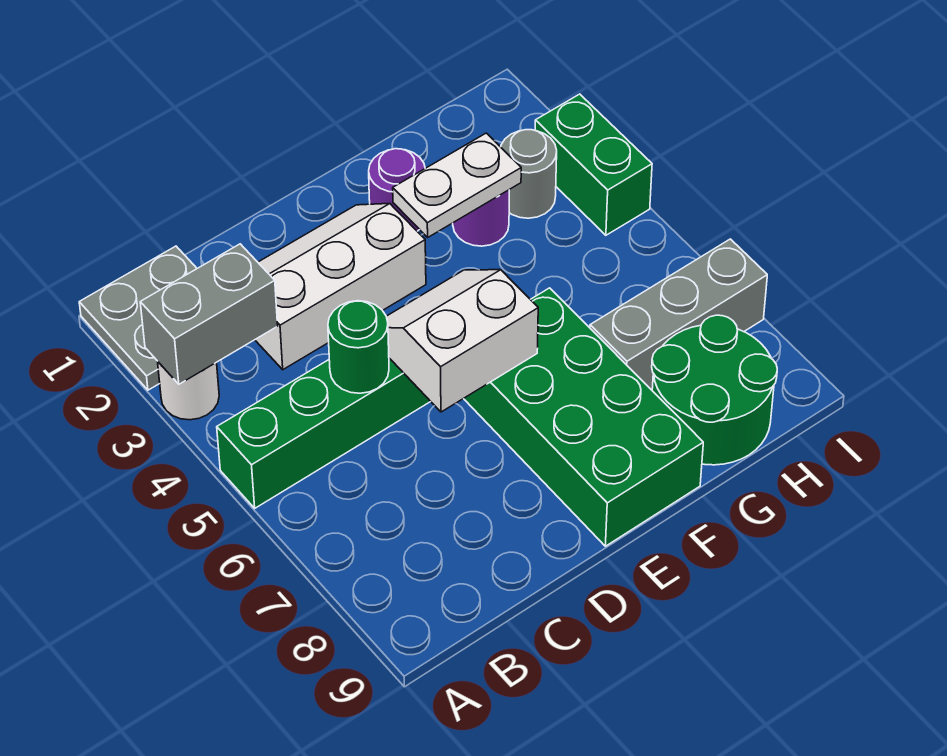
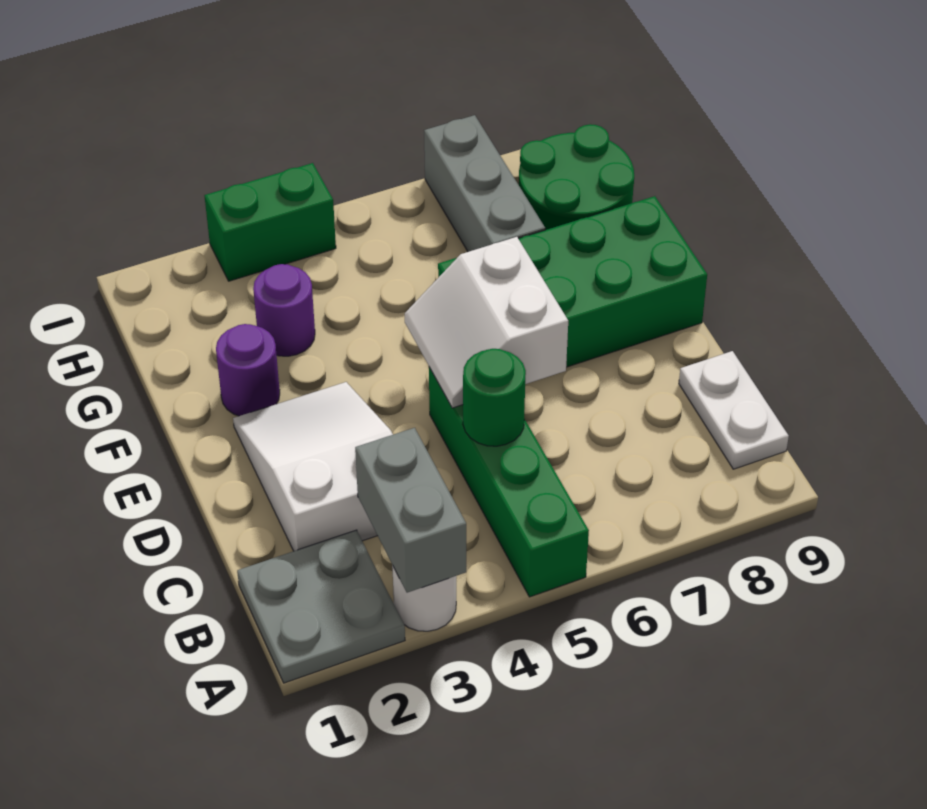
white slope C2:E3 level 1 top 3 -> white slope C2:E3 level 1 top C
white plate F3:G3 level 2 -> white plate B9:C9 level 1
grey round brick H3 level 1 -> none

